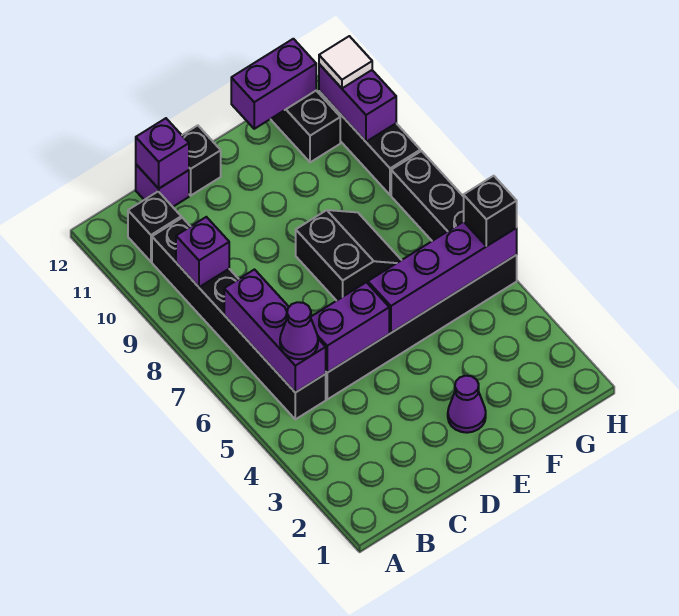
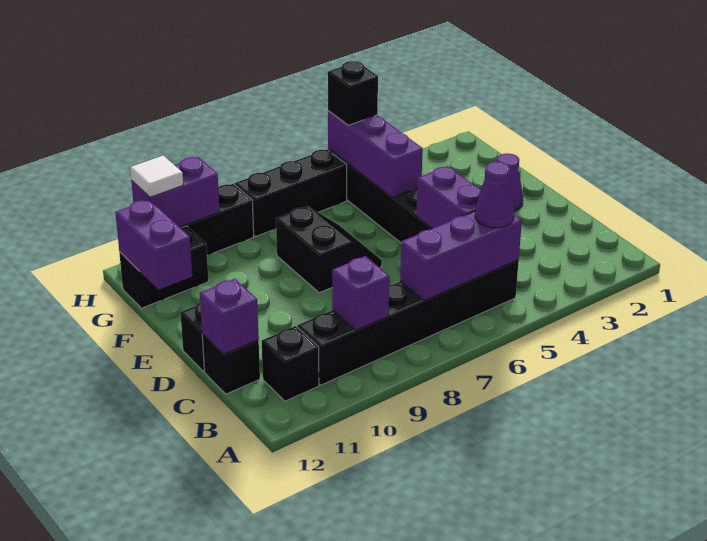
purple brick C12 level 1 -> black brick C12 level 1
purple brick E5:H5 level 2 -> purple brick F5:H5 level 2
black slope E7:F8 level 1 top E -> black slope E7:F8 level 1 top 8

